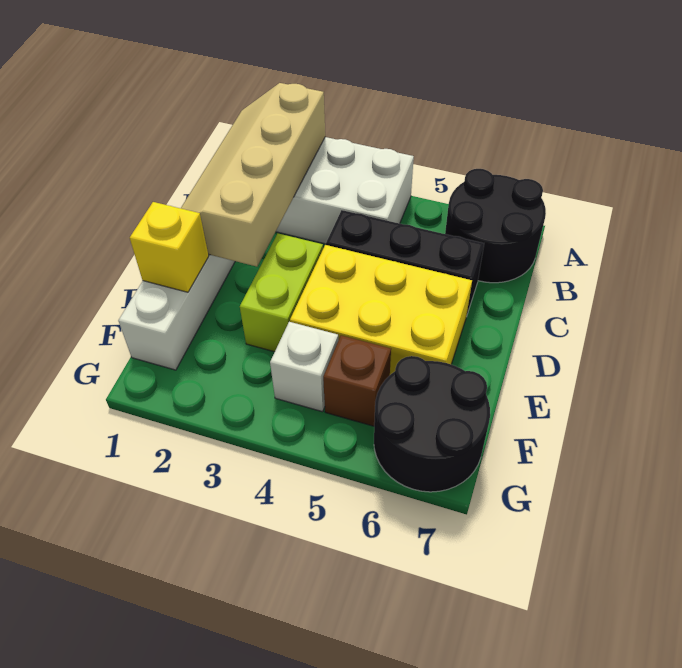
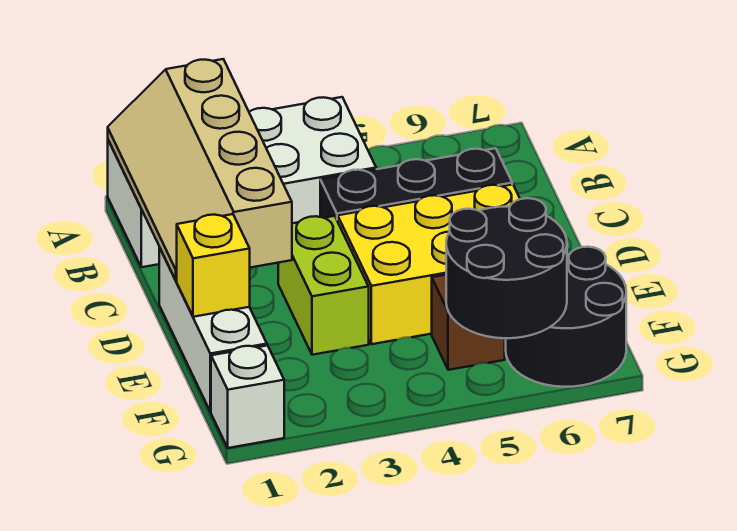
black round brick A6:B7 level 1 -> black round brick F5:G6 level 2
white brick F4 level 1 -> white brick G1 level 1

